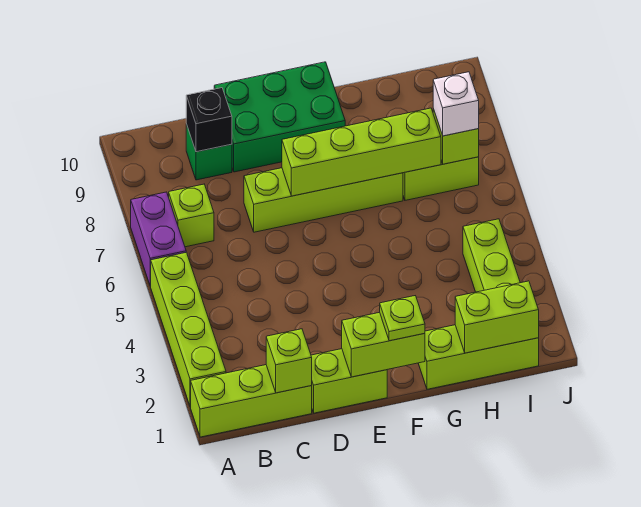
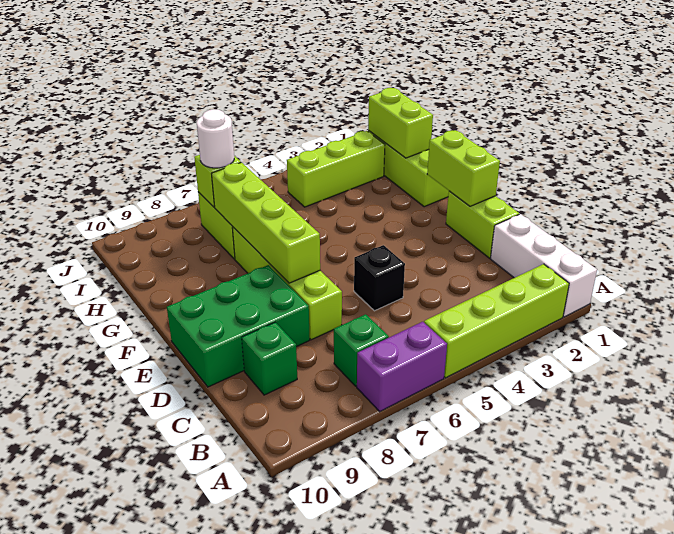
lime brick A1:C1 level 1 -> white brick A1:C1 level 1
lime brick B7 level 1 -> green brick B7 level 1
lime brick C1 level 2 -> none
black brick C9 level 2 -> black brick D5 level 1
green brick D9:F10 level 1 -> green brick D8:E10 level 1
lime plate F1 level 3 -> none
white brick I7 level 3 -> white round brick I7 level 3

